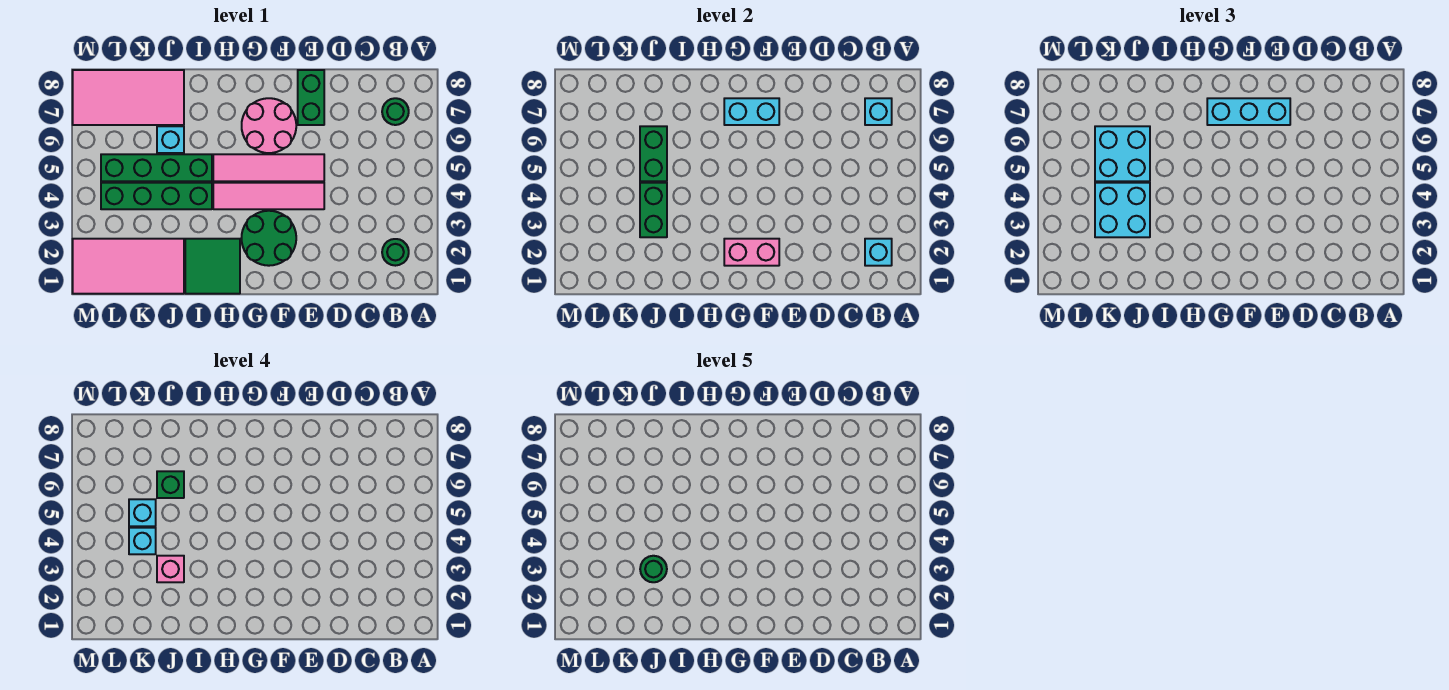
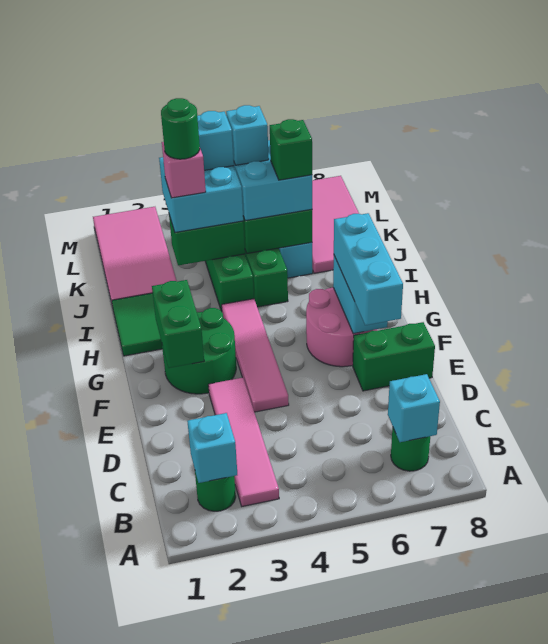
pink tile E5:H5 level 1 -> pink tile B3:E3 level 1
pink brick F2:G2 level 2 -> green brick F2:G2 level 2

